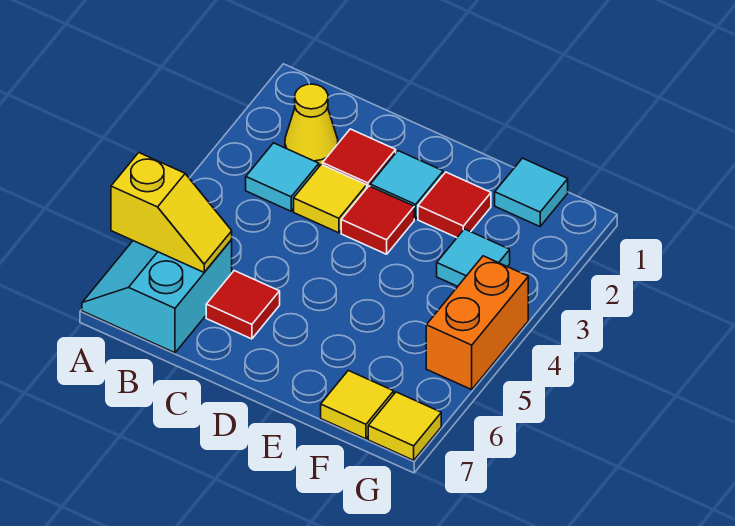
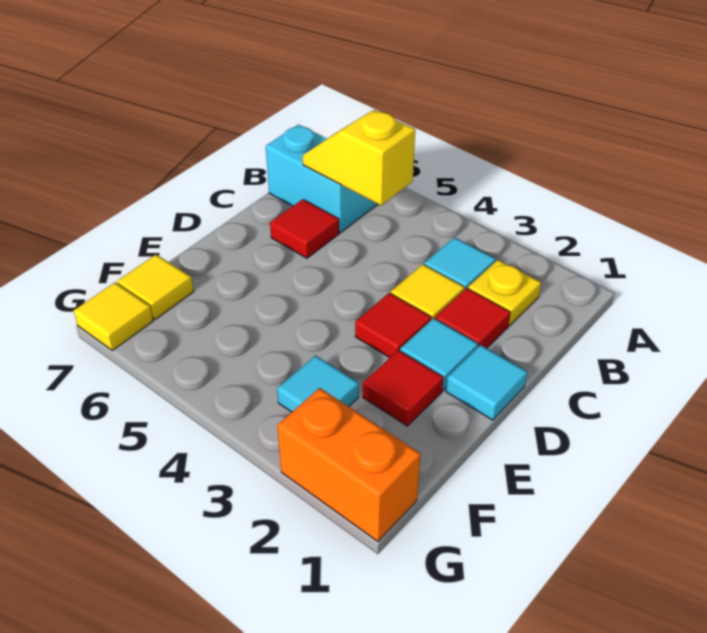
yellow slope A6:B6 level 2 top A -> yellow slope B5:B6 level 2 top 5
yellow cone B2 level 1 -> yellow plate B2 level 1
cyan tile F1 level 1 -> cyan tile D1 level 1
orange brick G4:G5 level 1 -> orange brick G1:G2 level 1

